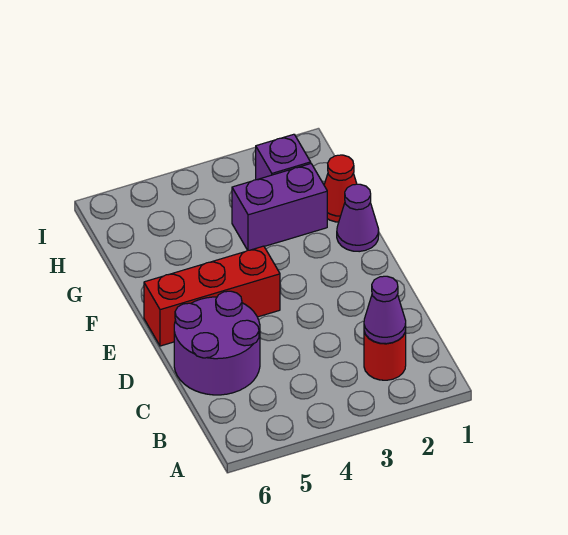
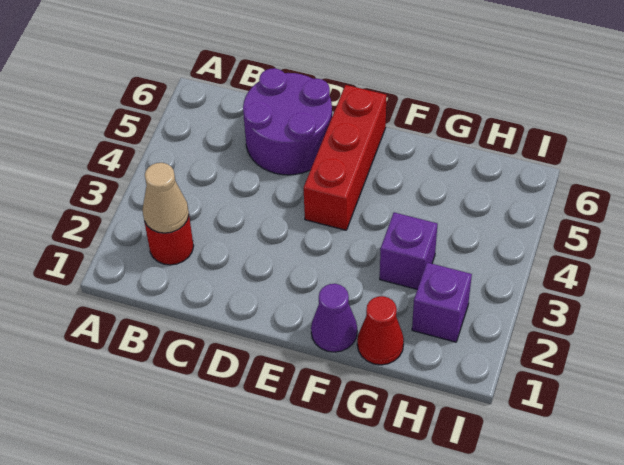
purple cone B2 level 2 -> tan cone B2 level 2
purple brick G2:G3 level 1 -> purple brick G3 level 1

